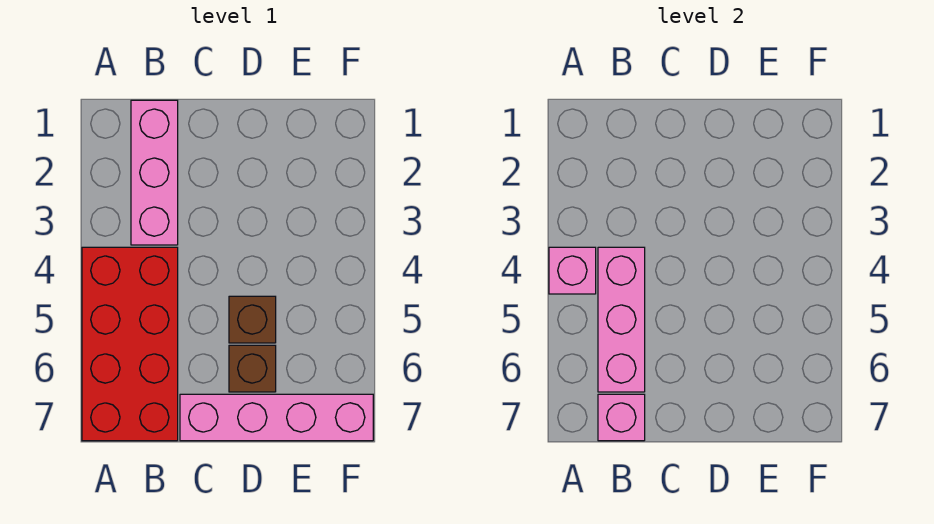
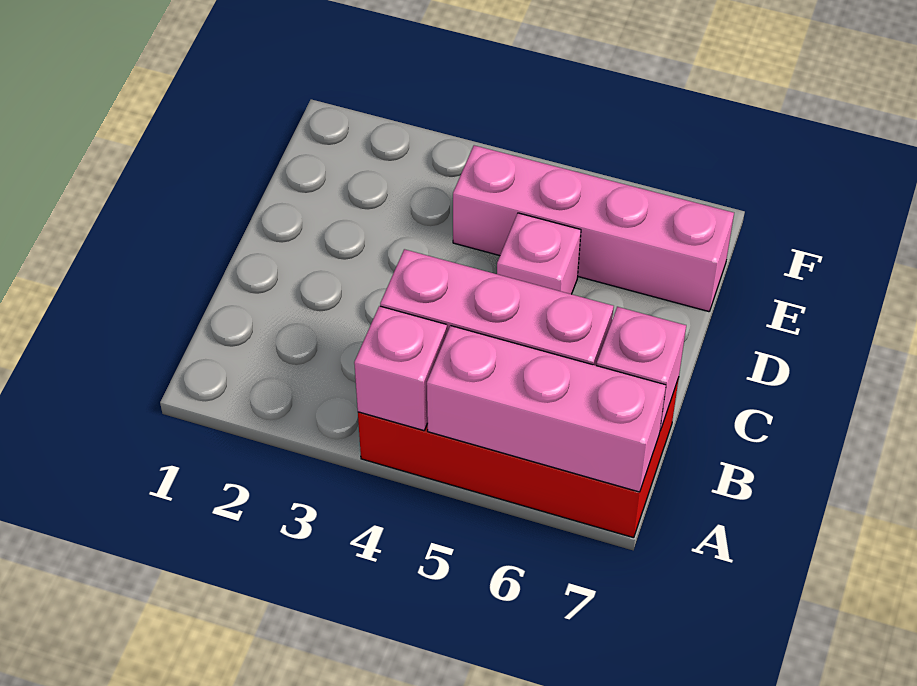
pink brick B1:B3 level 1 -> pink brick A5:A7 level 2
pink brick C7:F7 level 1 -> pink brick E4:E7 level 1
brown brick D5 level 1 -> pink brick D5 level 1
brown brick D6 level 1 -> none

